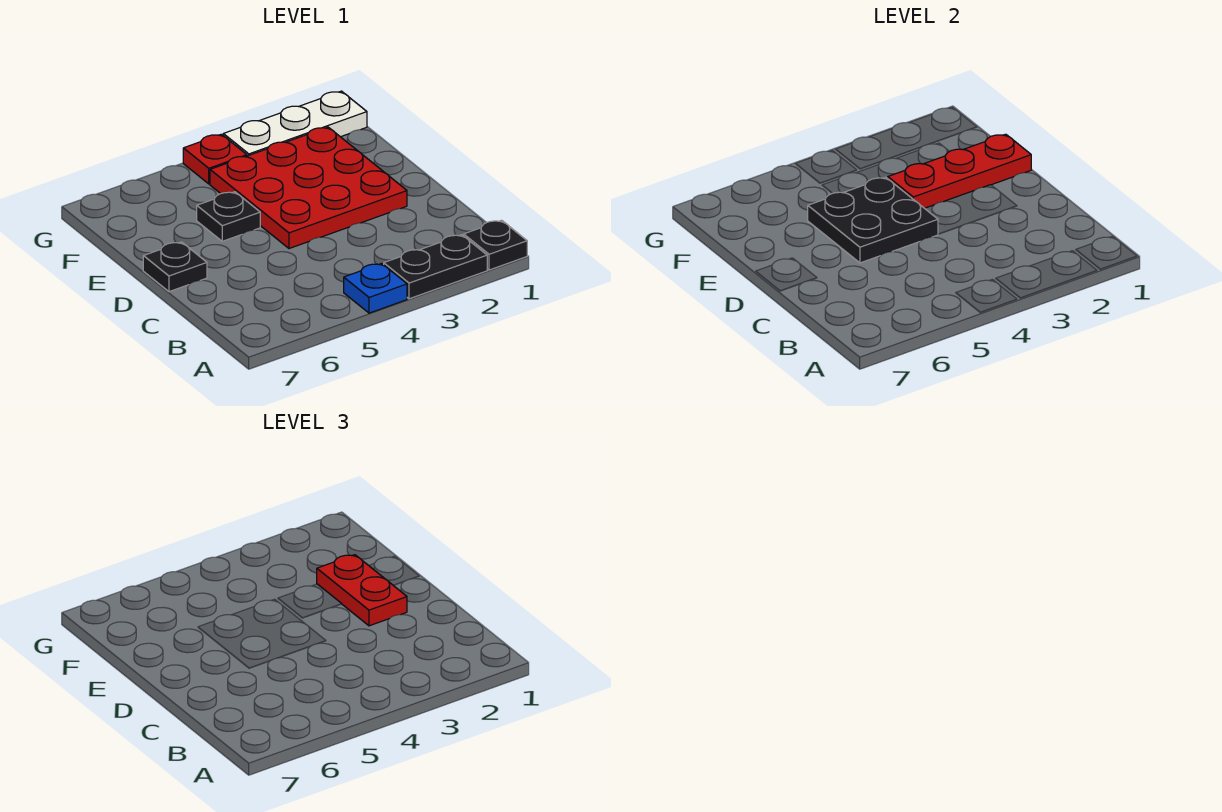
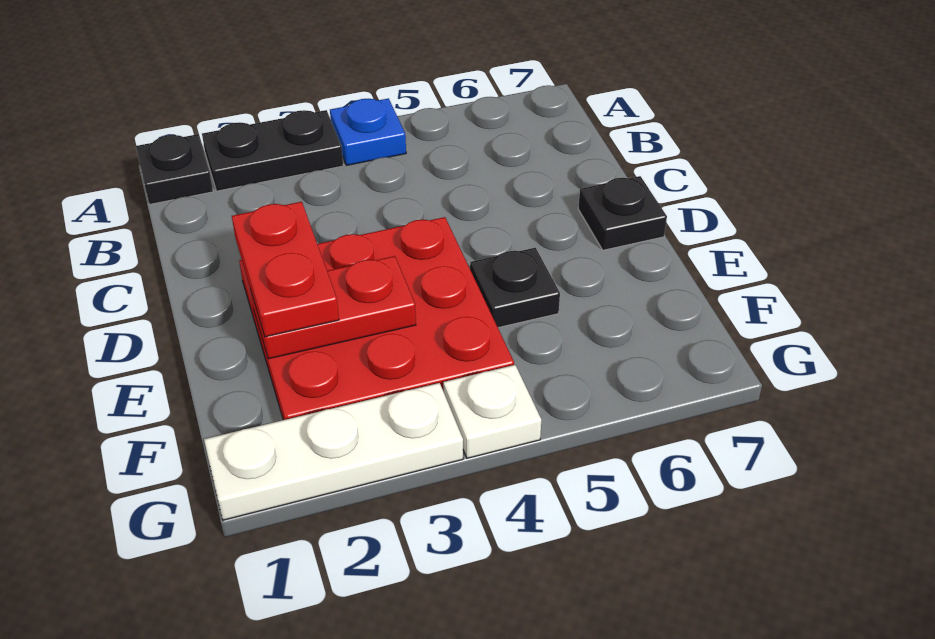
black plate D4:E5 level 2 -> none
red plate E1:E3 level 2 -> red plate E2:E3 level 2
red plate G4 level 1 -> white plate G4 level 1

